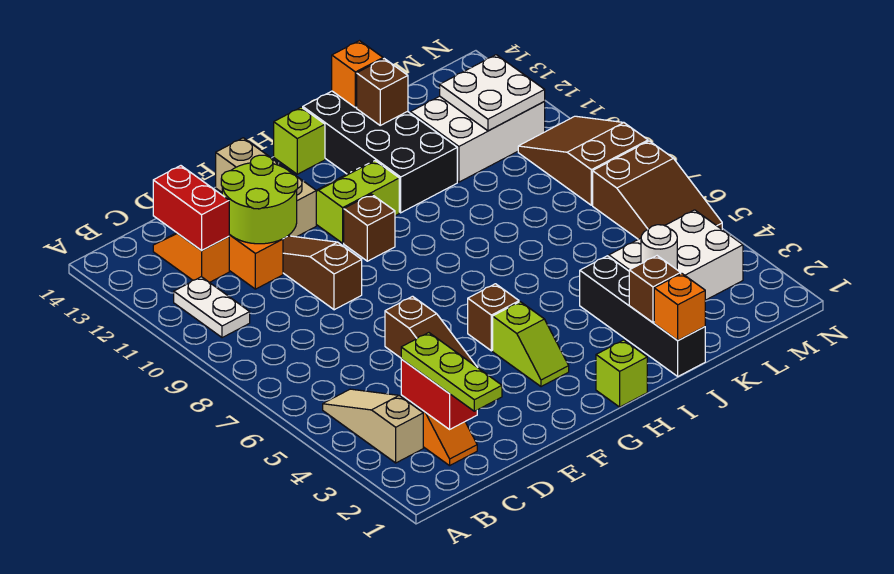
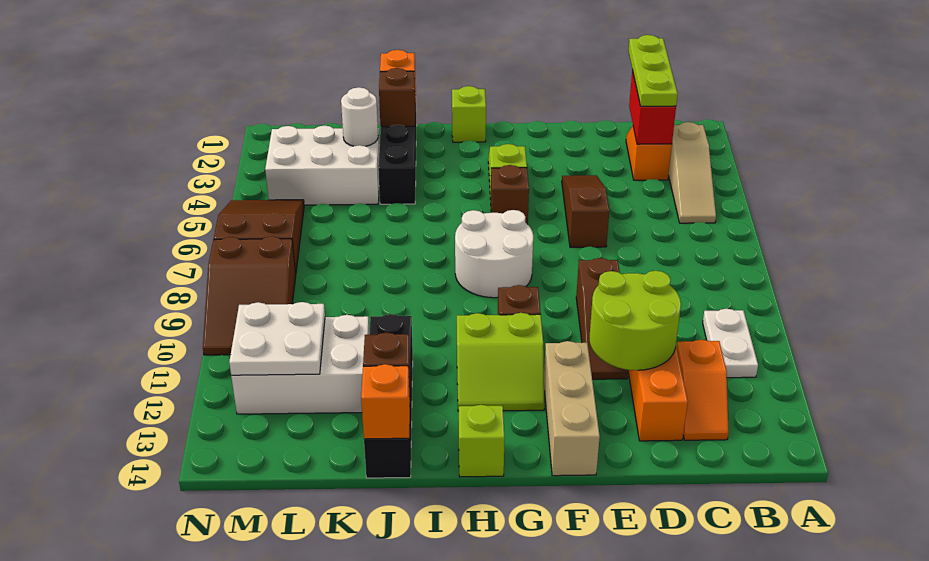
red brick C12:C13 level 2 -> none
none -> white round brick G7:H8 level 1
black brick I11:J14 level 1 -> black brick J11:J14 level 1

